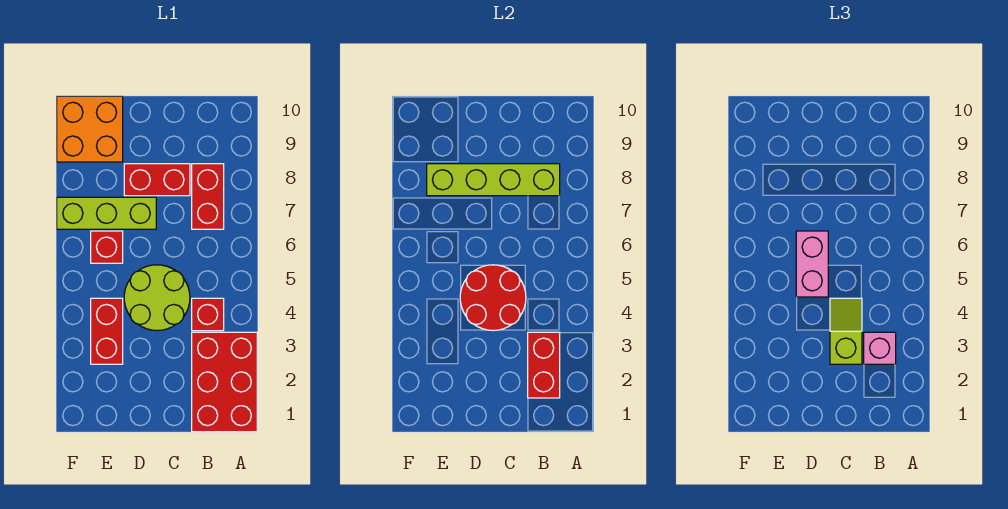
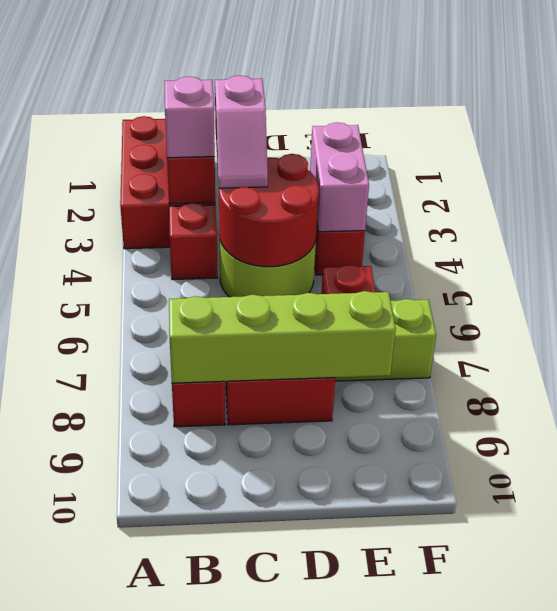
lime slope C3:C4 level 3 top 3 -> pink slope C3:C4 level 3 top 3
pink brick D5:D6 level 3 -> pink brick E3:E4 level 2
orange brick E9:F10 level 1 -> none

